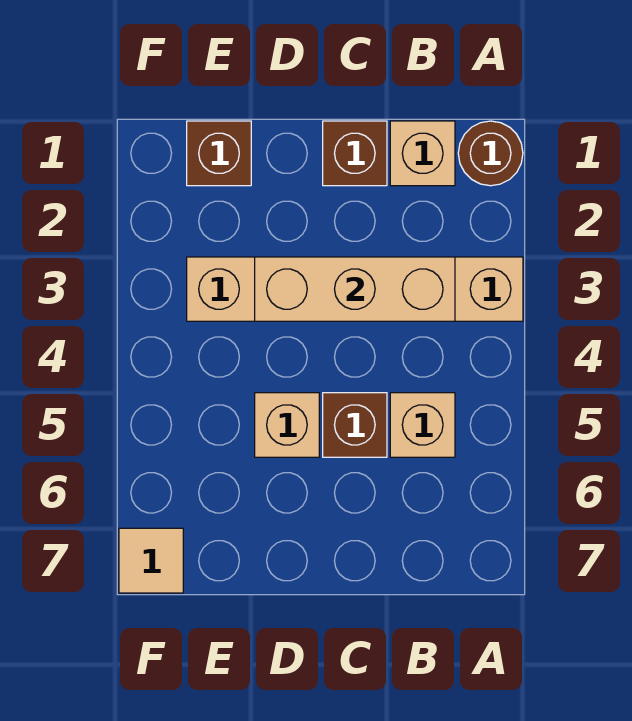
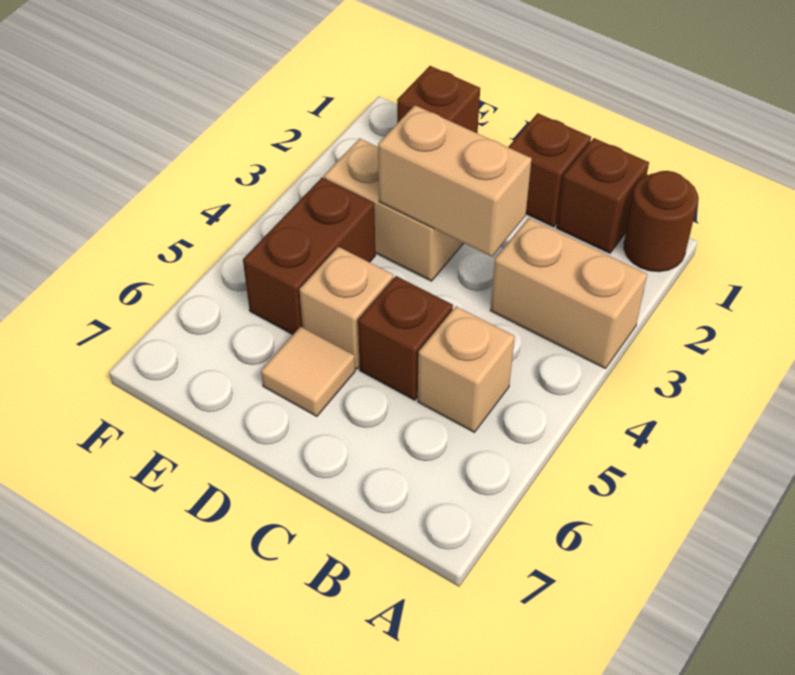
tan brick B1 level 1 -> brown brick B1 level 1
tan brick B3:D3 level 2 -> tan brick C3:D3 level 2
none -> brown brick E4:E5 level 1
tan tile F7 level 1 -> tan tile D6 level 1

